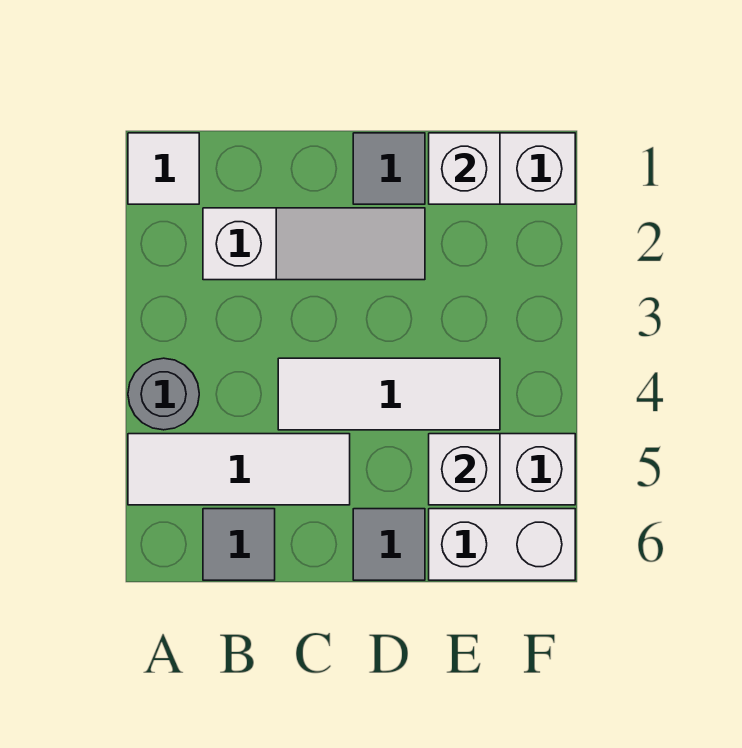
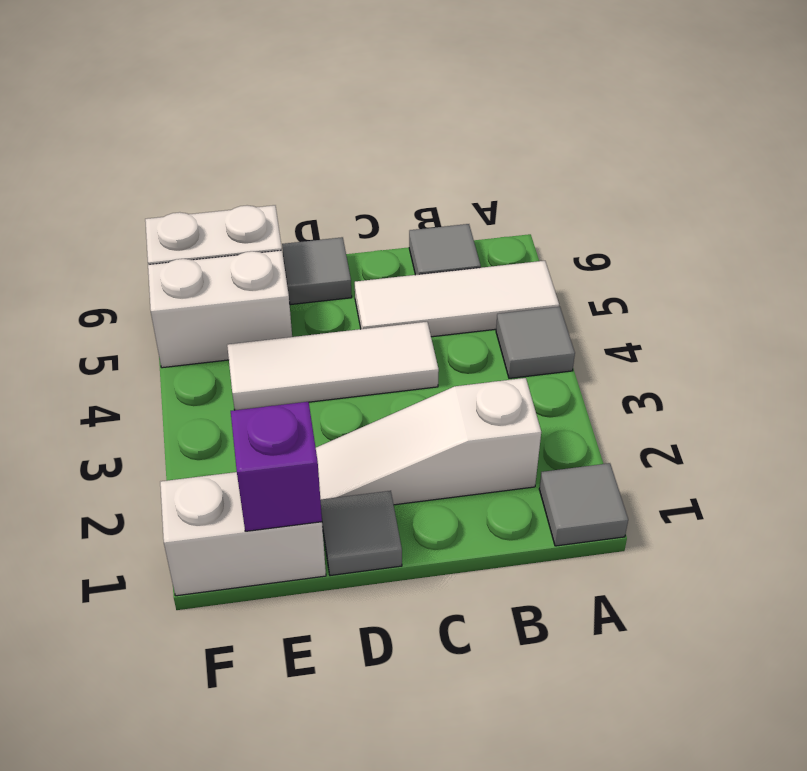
white tile A1 level 1 -> grey tile A1 level 1
grey round brick A4 level 1 -> grey tile A4 level 1
white brick E1 level 2 -> purple brick E1 level 2
white brick E5 level 2 -> none

